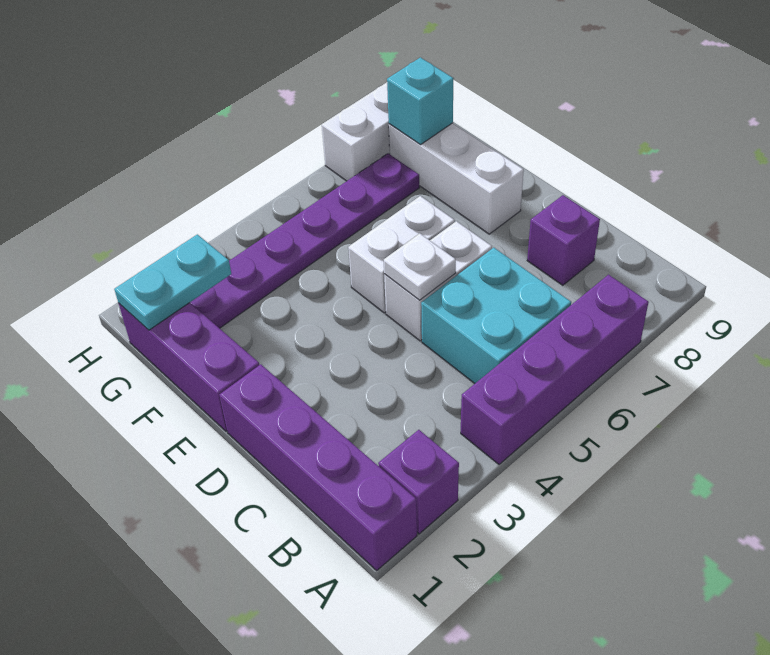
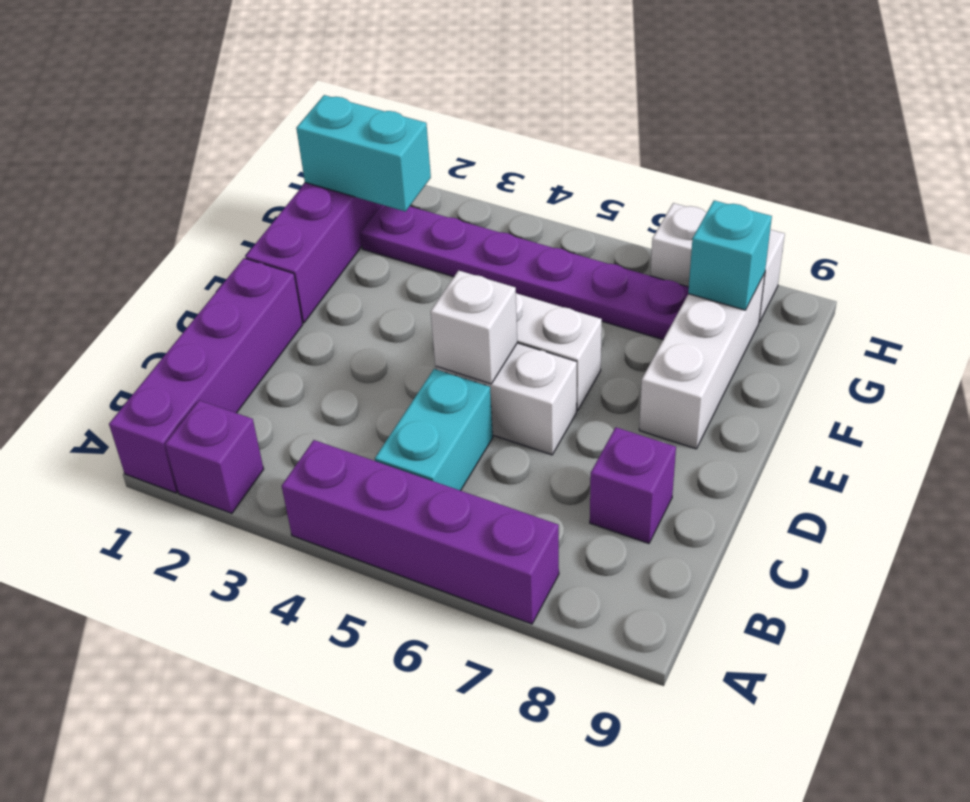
cyan brick B5:C6 level 1 -> cyan brick B5:C5 level 1
white plate D5 level 2 -> white brick D5 level 2
cyan plate G1:G2 level 2 -> cyan brick G1:G2 level 2

